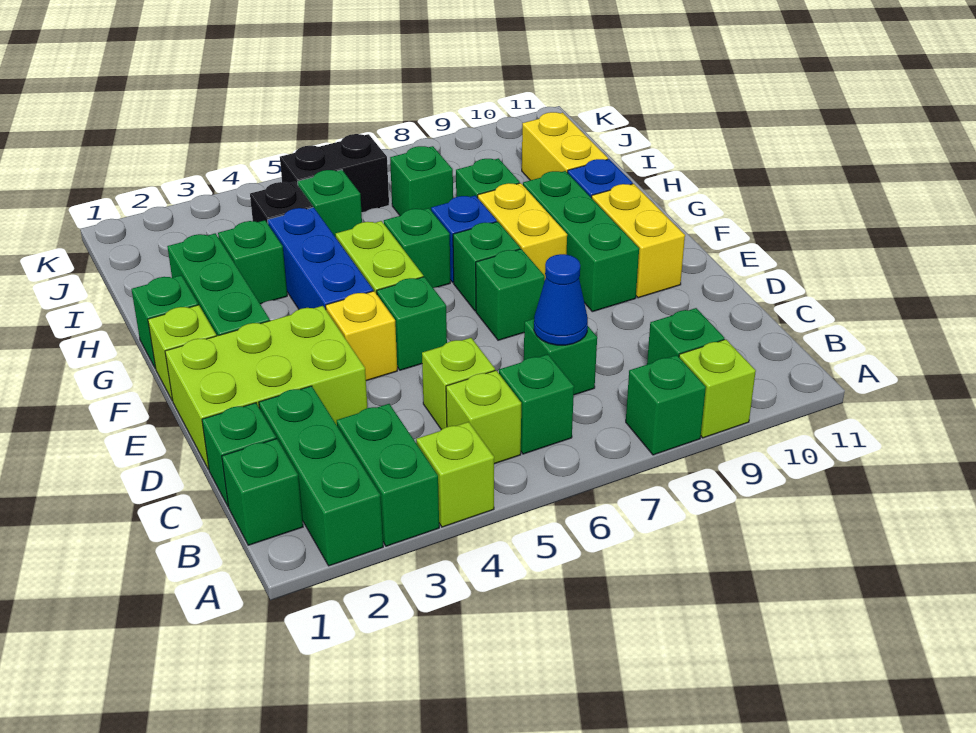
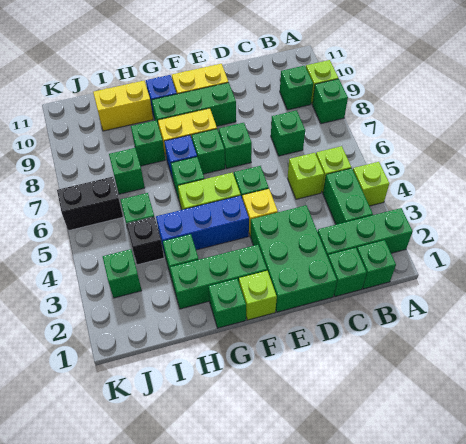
green brick A3:B3 level 1 -> green brick B3:B4 level 1
green brick B6 level 1 -> green brick J3 level 1
blue cone C7 level 2 -> none
lime brick D1:E3 level 1 -> green brick D1:E3 level 1
black brick J5:J6 level 1 -> black brick J6:K6 level 1

